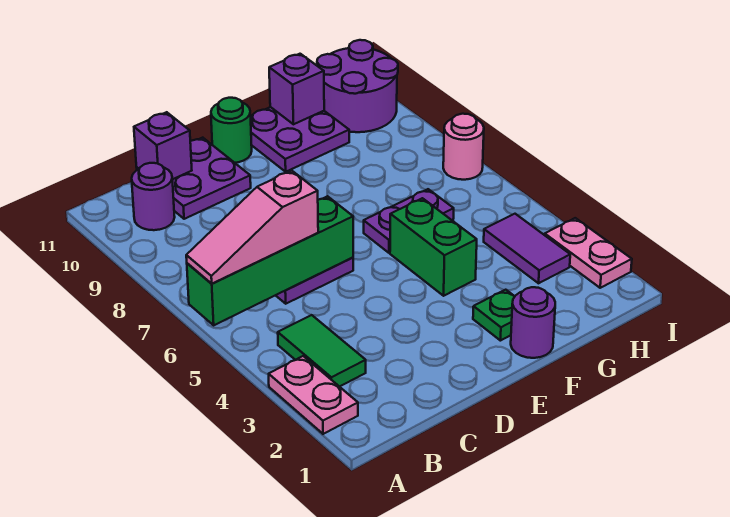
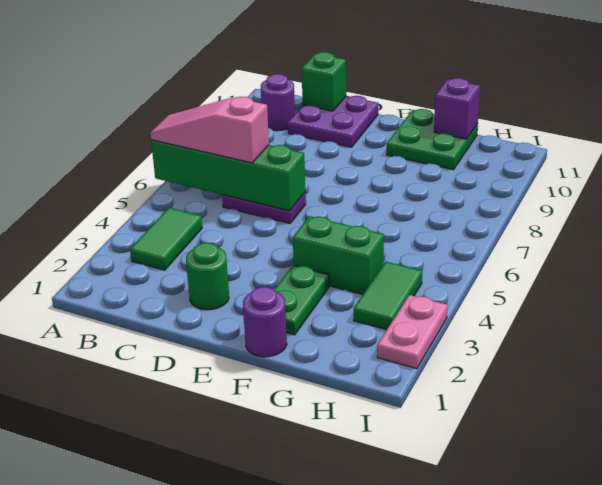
pink plate A2:A3 level 1 -> none
purple brick C11 level 2 -> green brick C11 level 2
green round brick E11 level 1 -> green round brick D2 level 1
green plate F2 level 1 -> green plate F2:F3 level 1
green brick F4:F5 level 1 -> green brick F4:G4 level 1
purple plate F6:G6 level 1 -> none
purple plate F10:G11 level 1 -> green plate F10:G11 level 1
purple tile H3:H4 level 1 -> green tile H3:H4 level 1
purple round brick H10:I11 level 1 -> none
pink round brick I7 level 1 -> none

